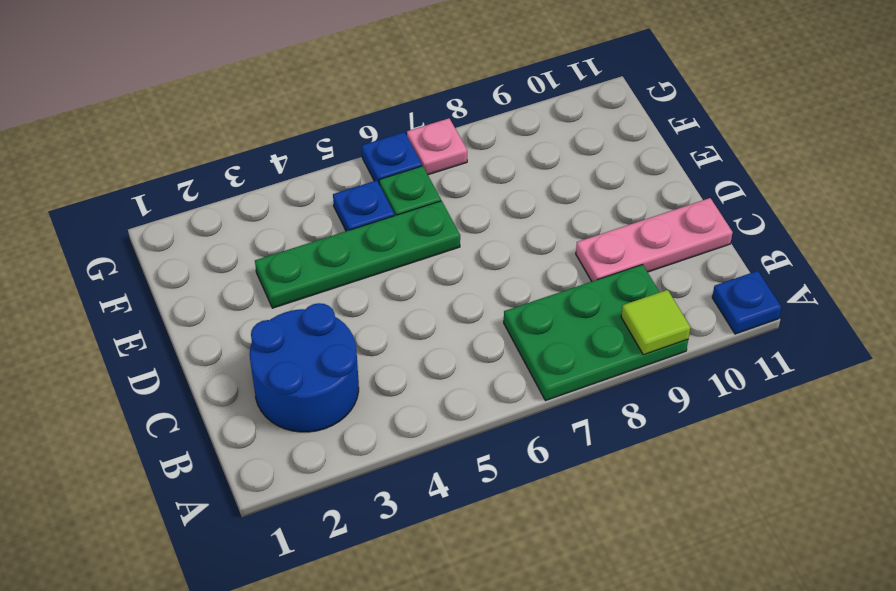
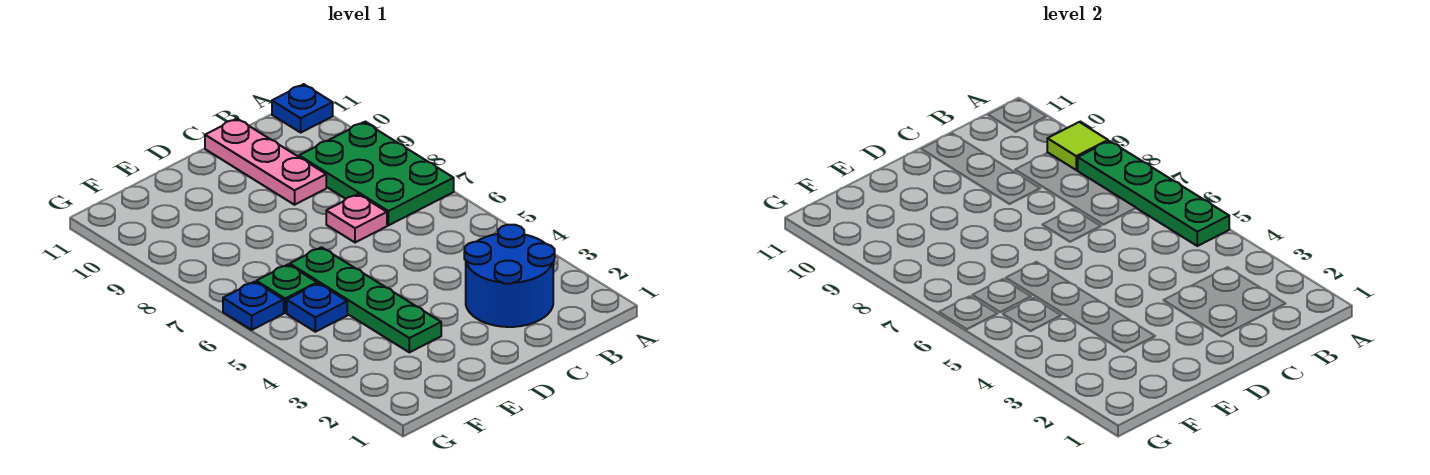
none -> green plate A5:A8 level 2
pink plate G7 level 1 -> pink plate C7 level 1

